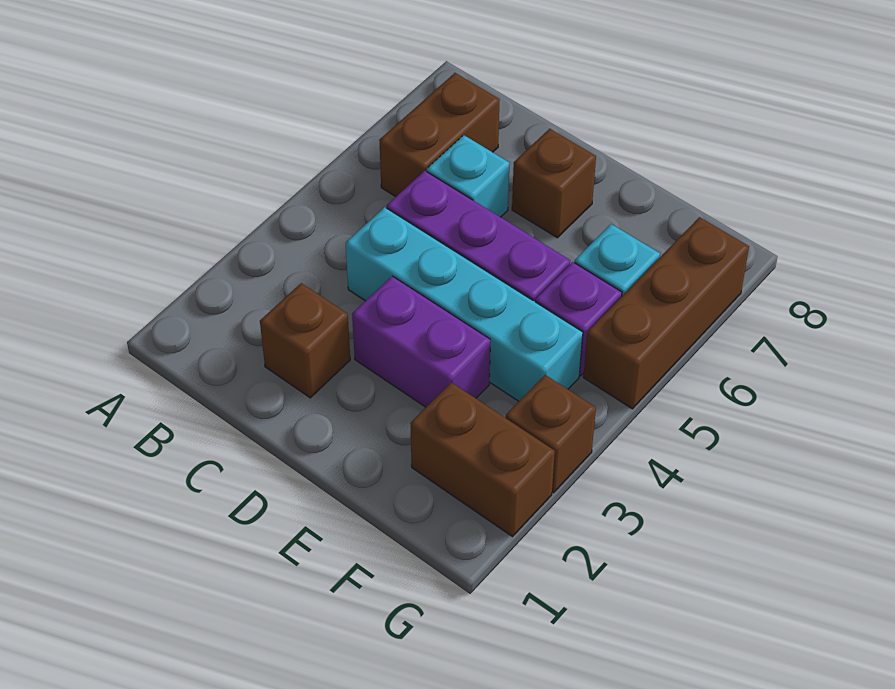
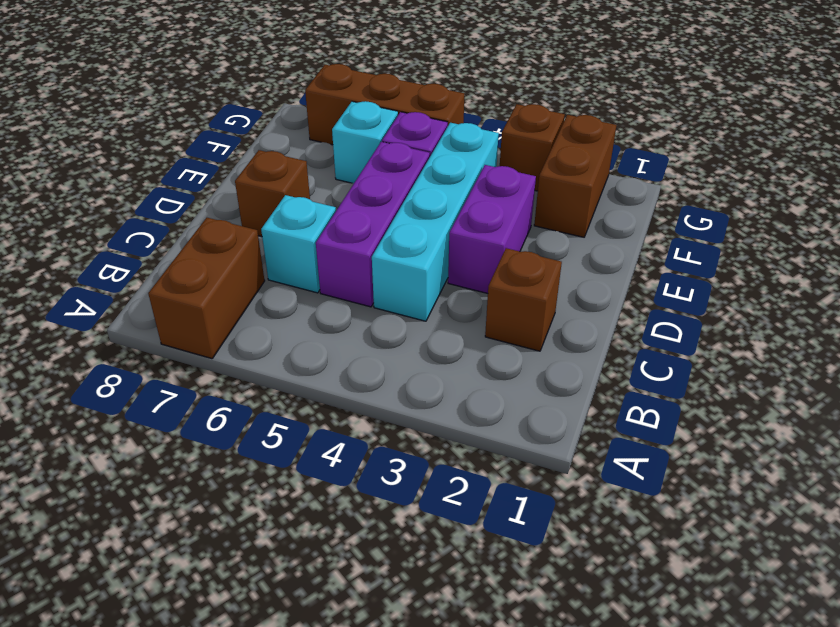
brown brick B6:B7 level 1 -> brown brick A7:B7 level 1

